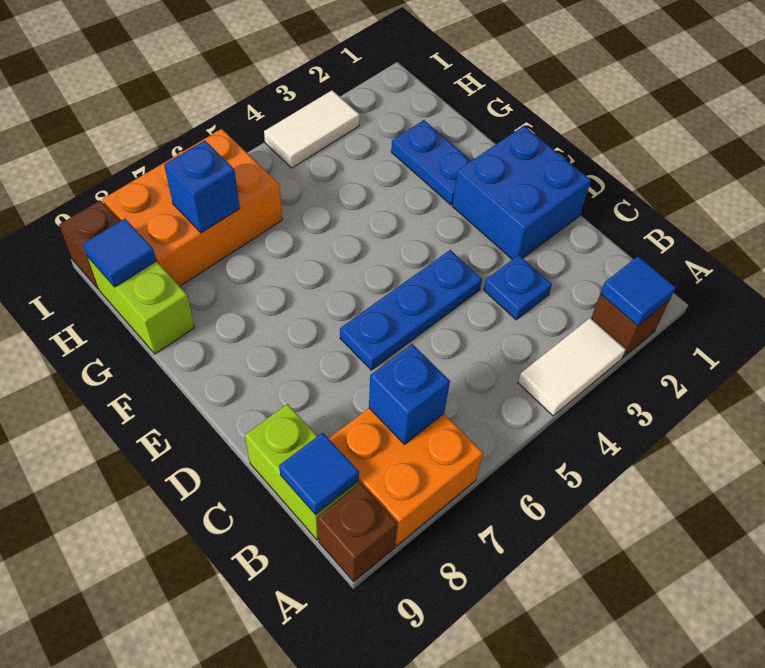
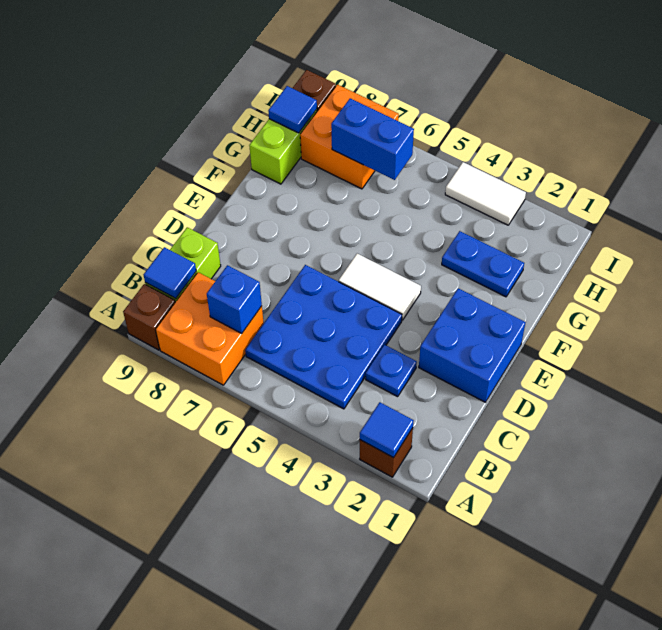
white tile A3:A4 level 1 -> white tile E4:E5 level 1
blue plate D4:D6 level 1 -> blue plate B4:D6 level 1
blue plate F2:G2 level 1 -> blue plate G2:G3 level 1
orange brick H6:I8 level 1 -> orange brick H7:I8 level 1
blue brick H7 level 2 -> blue brick H6:H7 level 2

